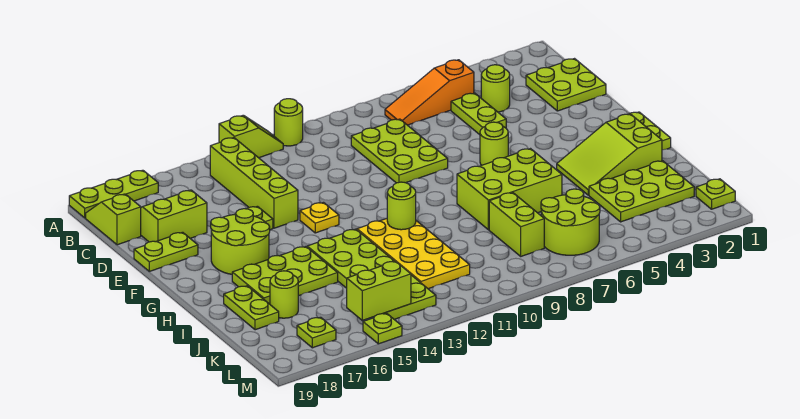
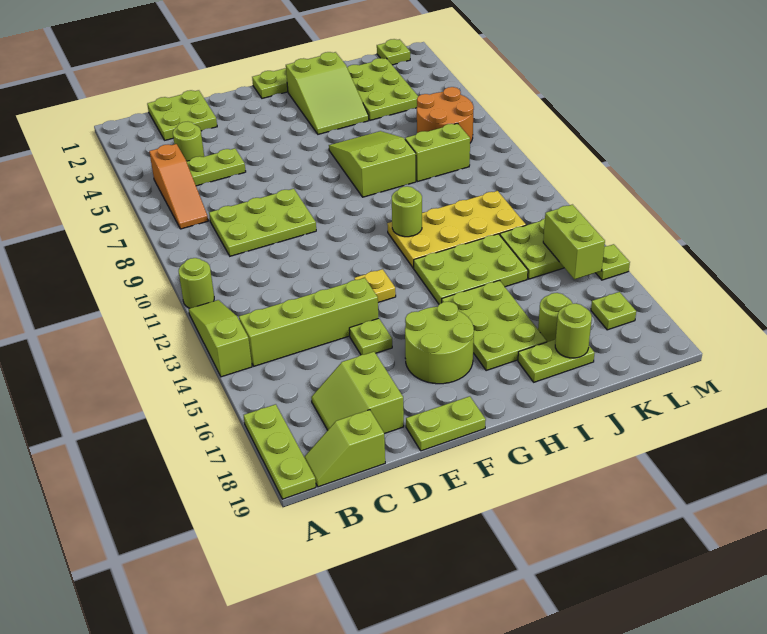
lime slope A12:A13 level 1 top 13 -> lime slope A12:A14 level 1 top 14
lime plate E18:E19 level 1 -> lime plate E19:F19 level 1
lime round brick F6 level 1 -> lime round brick J18 level 2
lime brick H6:I8 level 1 -> lime slope H6:I8 level 1 top 8
lime round brick K6:L7 level 1 -> orange round brick K6:L7 level 1

